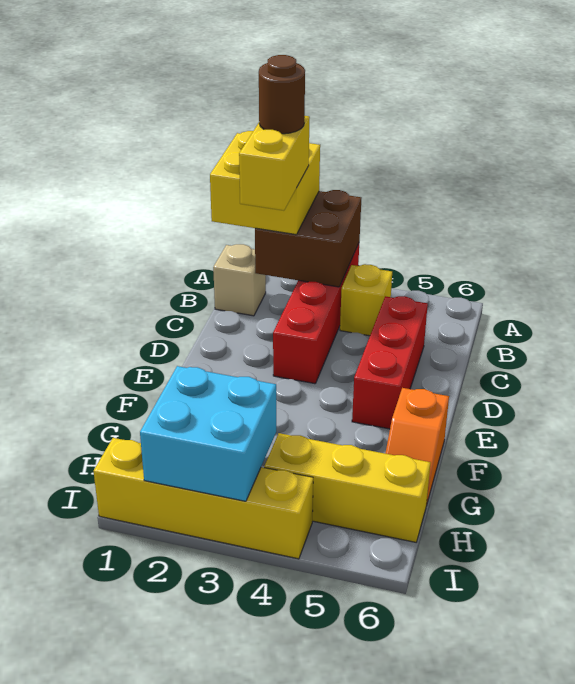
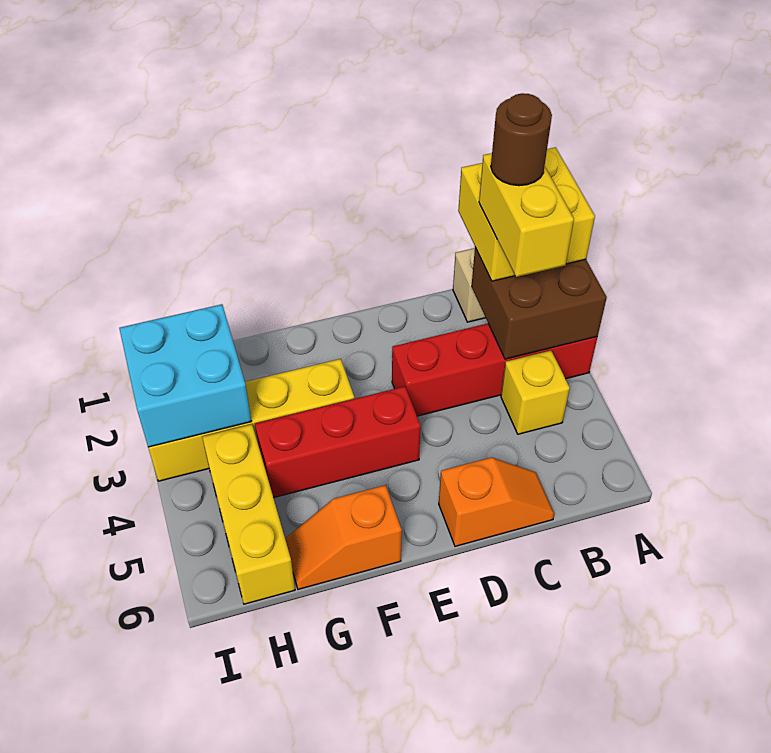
yellow brick B2:C2 level 4 -> yellow brick B2:B3 level 4
red brick C5:E5 level 1 -> red brick E4:G4 level 1
none -> orange slope C6:D6 level 1 top D
yellow brick I1:I4 level 1 -> yellow brick F3:I3 level 1

